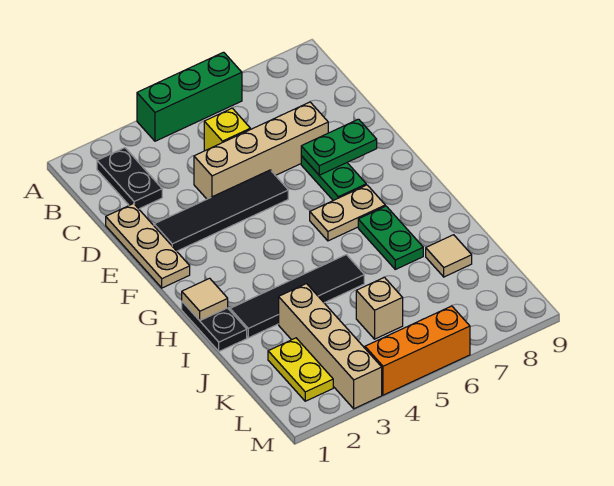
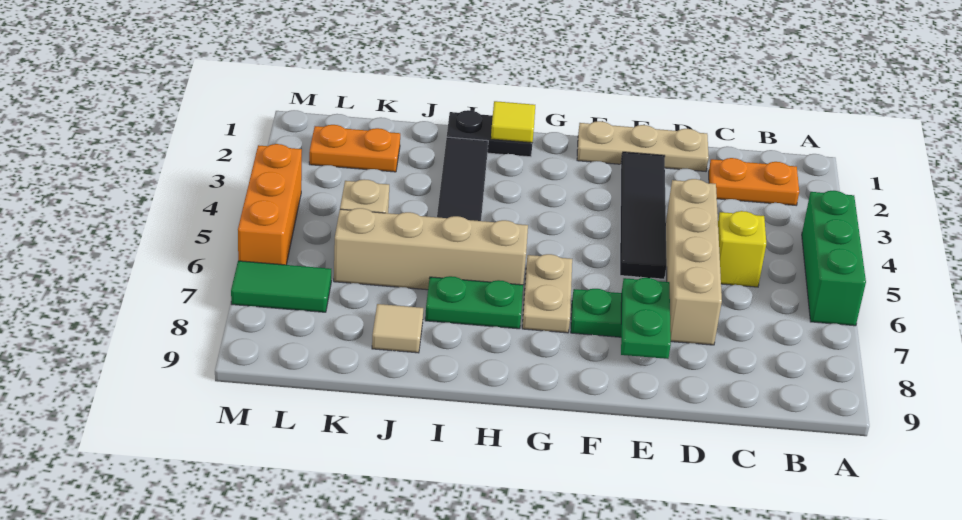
black plate B2:C2 level 1 -> orange plate B2:C2 level 1
tan tile H1 level 2 -> yellow tile H1 level 2
tan brick J3:M3 level 1 -> tan brick H6:K6 level 1
yellow plate K2:L2 level 1 -> orange plate K2:L2 level 1
none -> green tile L7:M7 level 1

